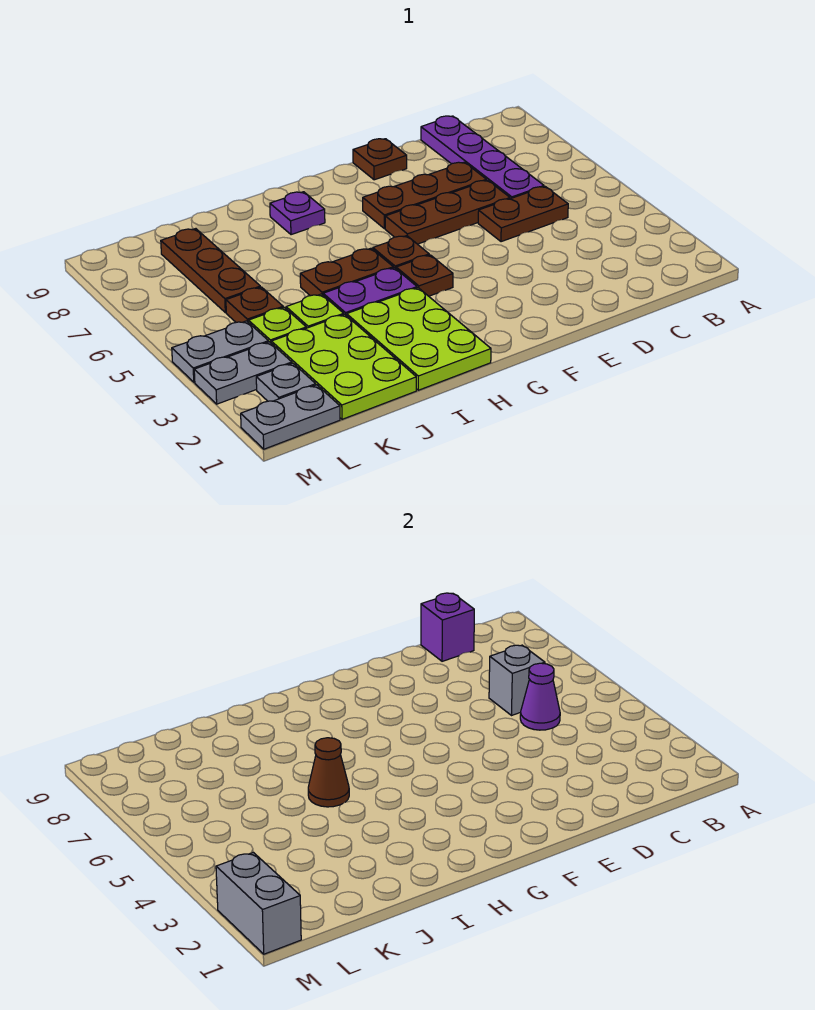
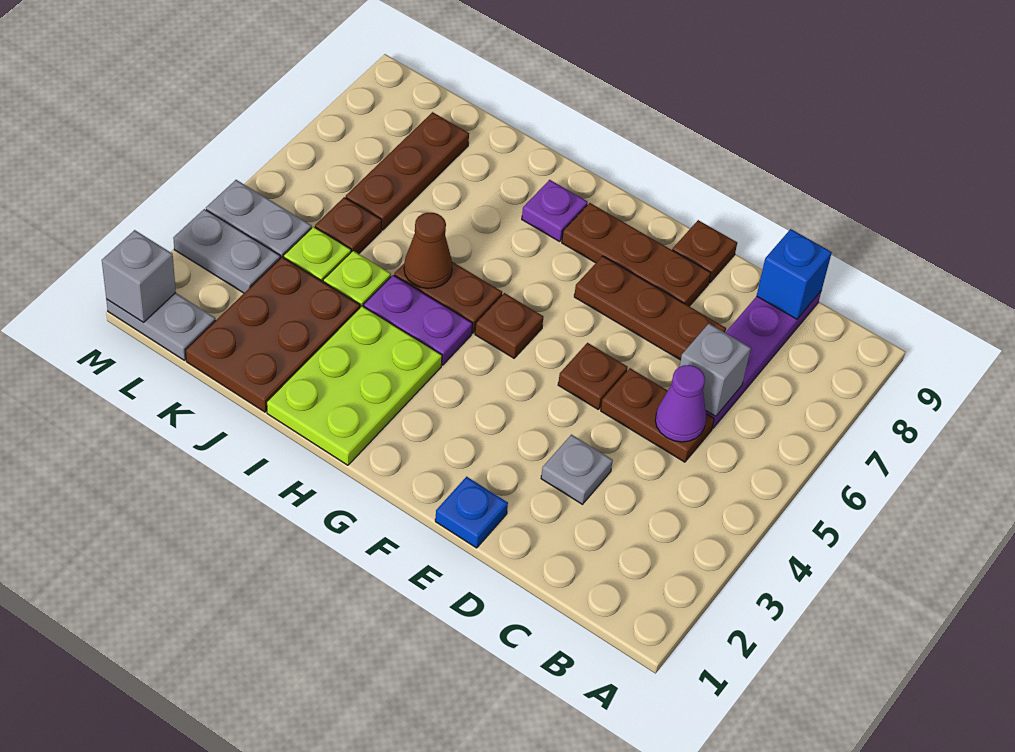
purple brick C9 level 2 -> blue brick C9 level 2
brown plate D6:F6 level 1 -> brown plate E8:G8 level 1
none -> blue plate E1 level 1
brown plate G4 level 1 -> brown plate E5 level 1
lime plate J1:K3 level 1 -> brown plate J1:K3 level 1
grey plate L2 level 1 -> grey plate D3 level 1
grey brick M1:M2 level 2 -> grey brick M1 level 2

